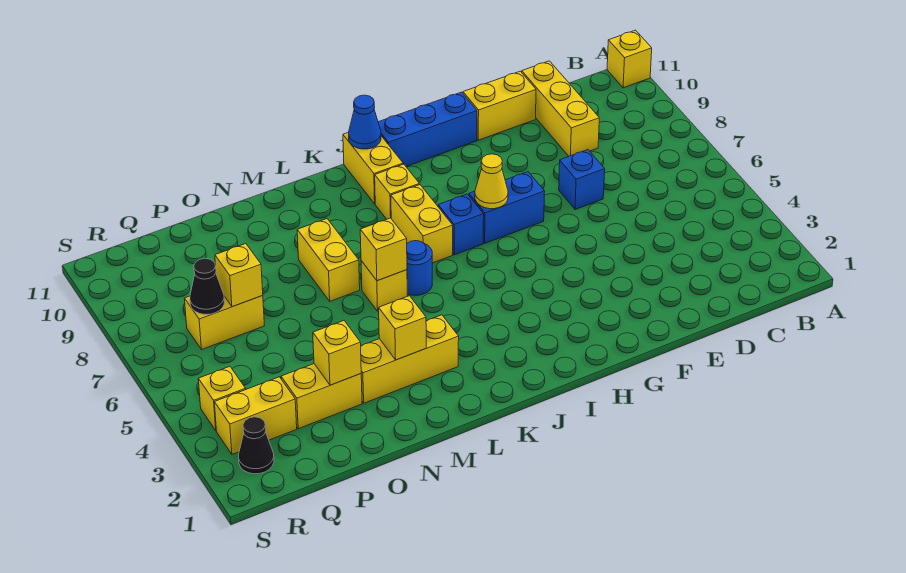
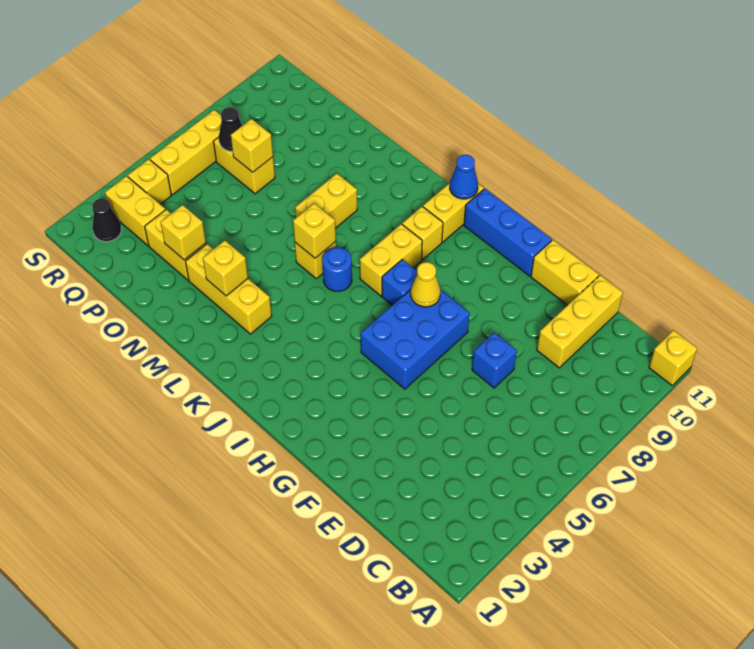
blue brick G7:H7 level 1 -> blue brick G5:H7 level 1
none -> yellow brick R5:R7 level 1

